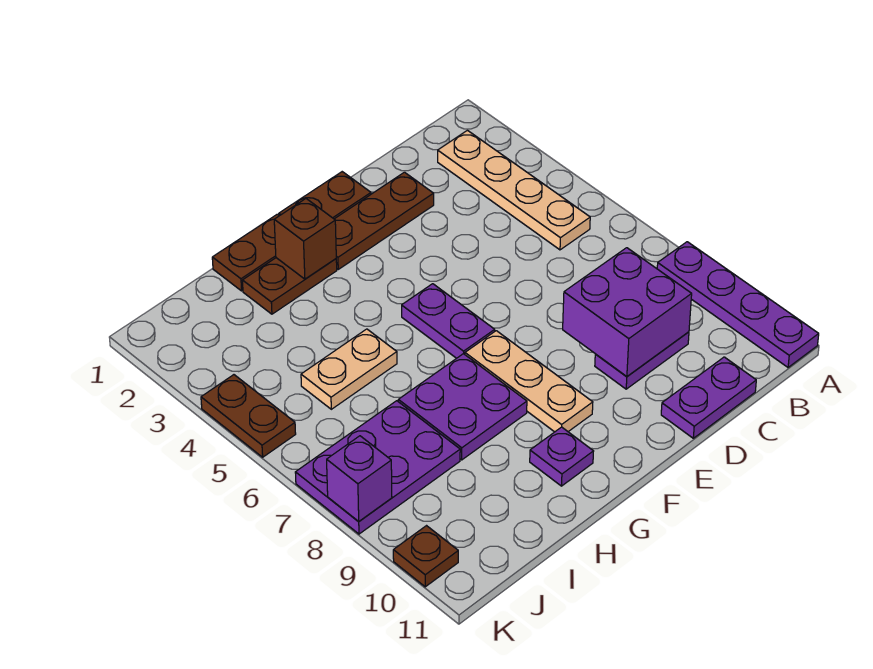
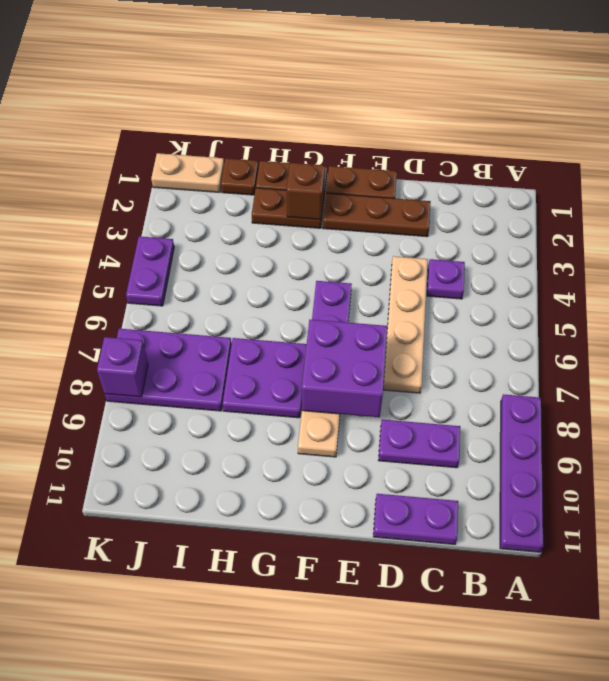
tan plate B2:B5 level 1 -> tan plate D4:D7 level 1
purple brick C8:D9 level 2 -> purple brick E7:F8 level 2
purple plate G10 level 1 -> purple plate C4 level 1
tan plate H5:I5 level 1 -> tan plate J1:K1 level 1
brown plate K4:K5 level 1 -> purple plate K4:K5 level 1
brown plate K10 level 1 -> brown plate I1 level 1

